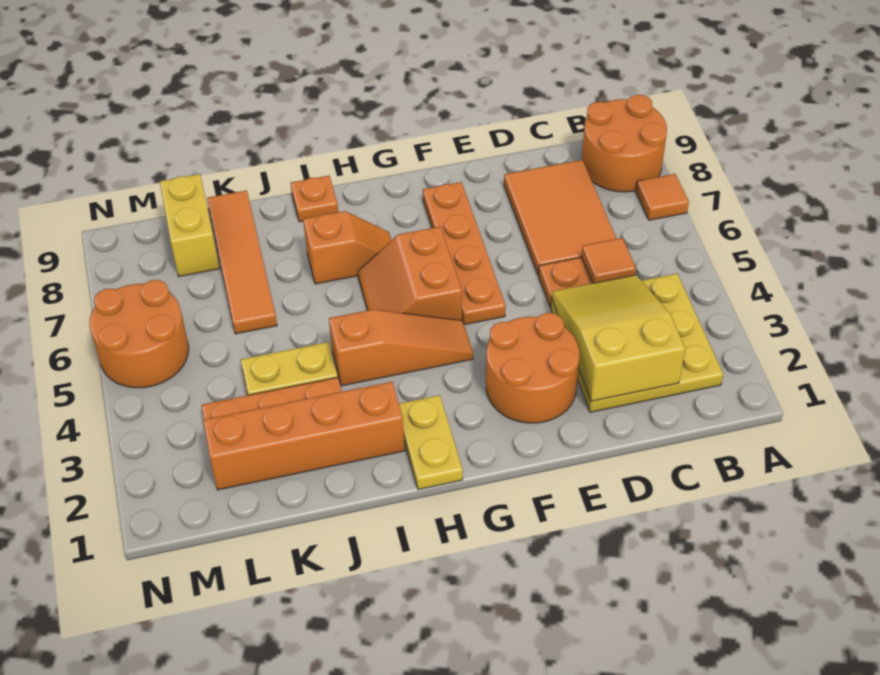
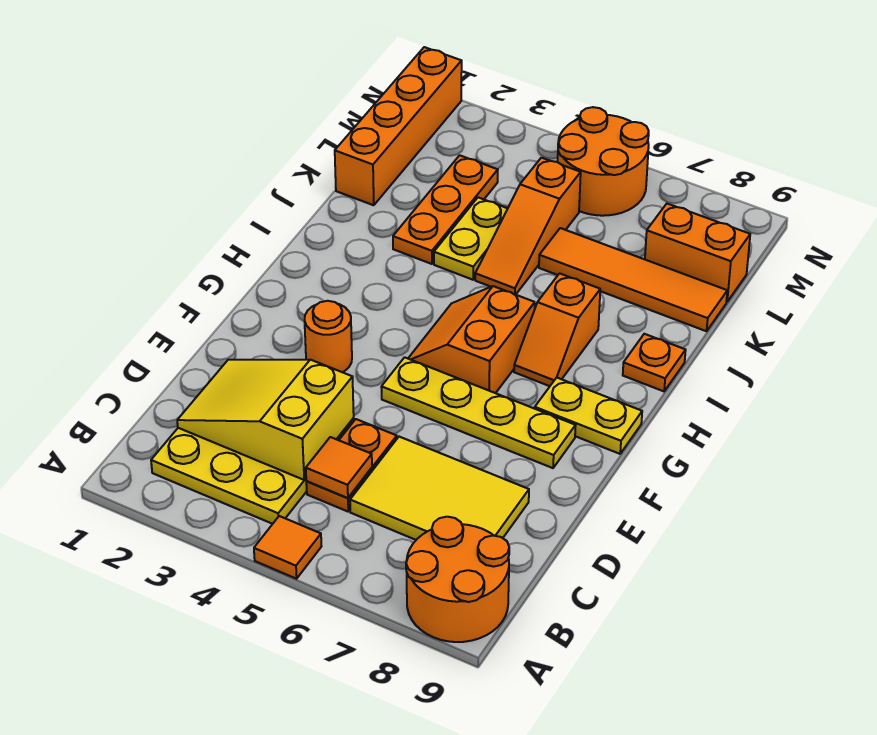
orange tile A7 level 1 -> orange tile A5 level 1
yellow slope C2:D4 level 2 top 2 -> yellow slope C2:D4 level 2 top 4
orange tile C6:D8 level 1 -> yellow tile C6:D8 level 1
orange round brick E2:F3 level 1 -> orange round brick F3 level 1
orange plate F5:F8 level 1 -> yellow plate F5:F8 level 1
orange slope G4:I4 level 1 top I -> orange slope J5:L5 level 1 top L
orange slope G5:H6 level 1 top G -> orange slope G5:H6 level 1 top 6
yellow plate H1:H2 level 1 -> yellow plate G8:G9 level 1
orange brick I2:L2 level 1 -> orange brick K1:N1 level 1
yellow brick L8:L9 level 1 -> orange brick L8:L9 level 1

